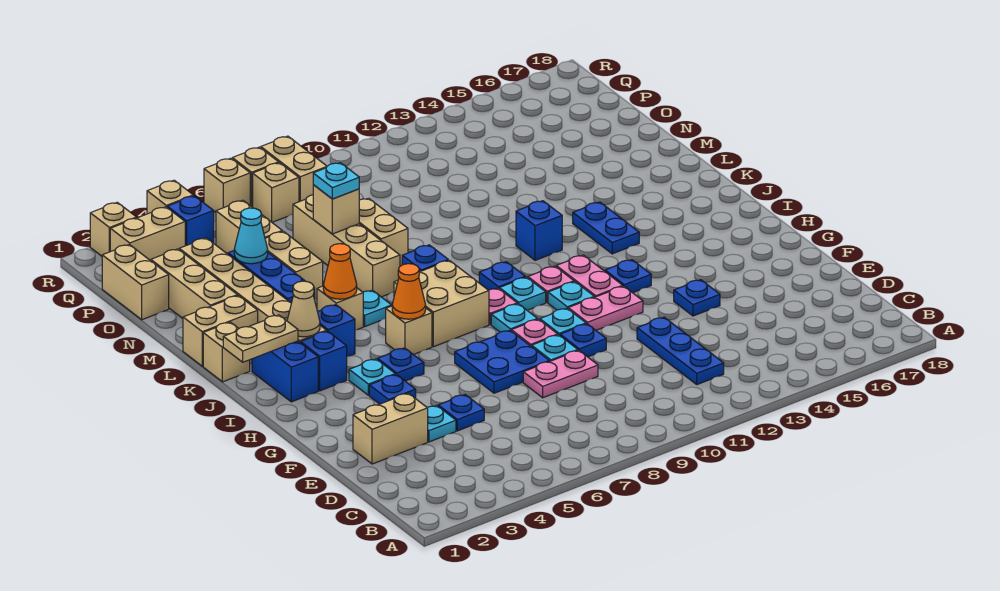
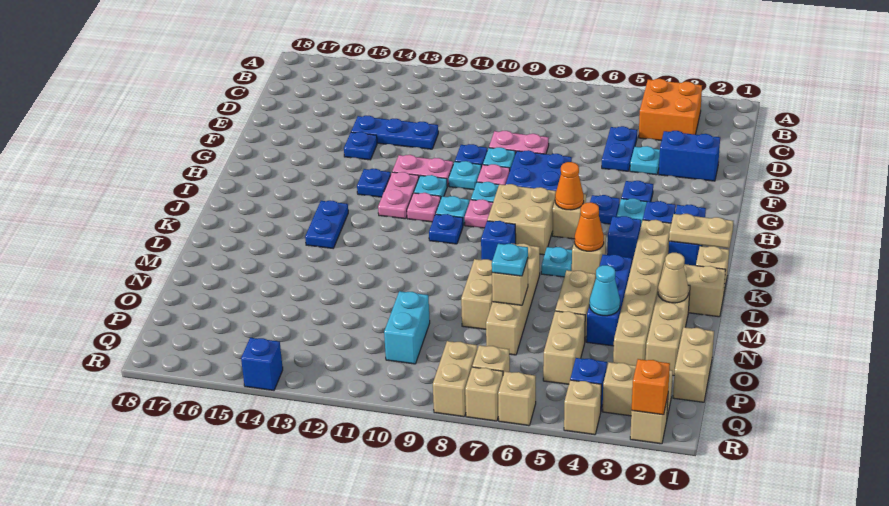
none -> orange brick B3:C4 level 1
blue plate C12:E12 level 1 -> blue plate E12:E14 level 1
tan brick E2:E3 level 1 -> blue brick E2:E3 level 1
blue plate E5 level 1 -> blue plate D5:E5 level 1
tan cone J3 level 2 -> tan cone M2 level 2
blue brick K12 level 1 -> blue brick R14 level 1
none -> cyan brick O10:P10 level 1
none -> orange brick R2 level 2

